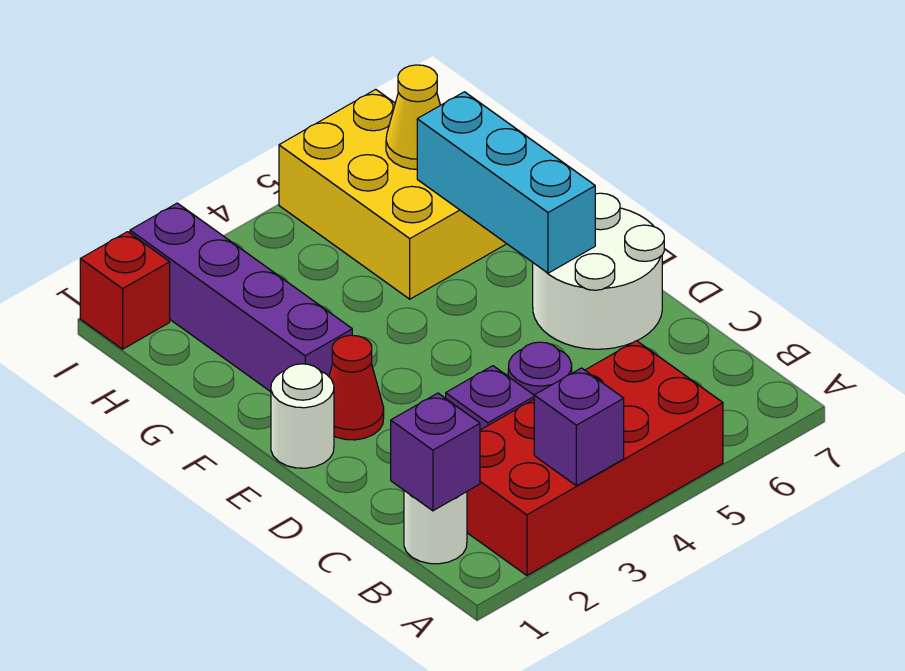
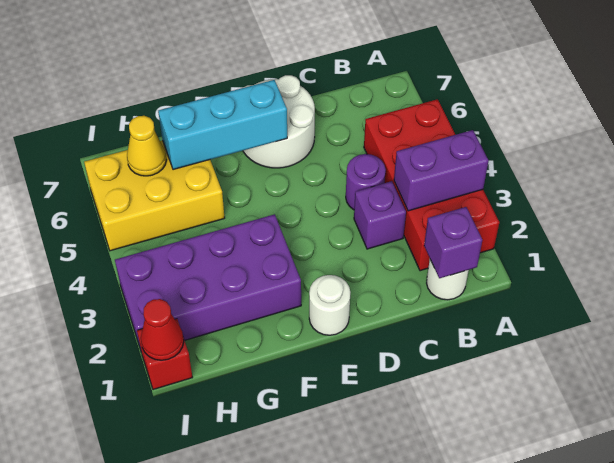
purple brick A3 level 2 -> purple brick A3:B3 level 2
red cone E2 level 1 -> red cone I1 level 2
purple brick F2:I2 level 1 -> purple brick F2:I3 level 1

